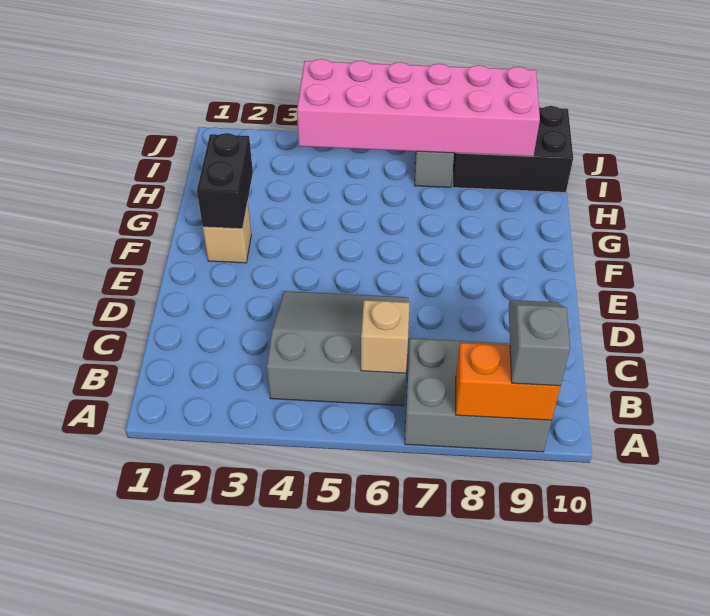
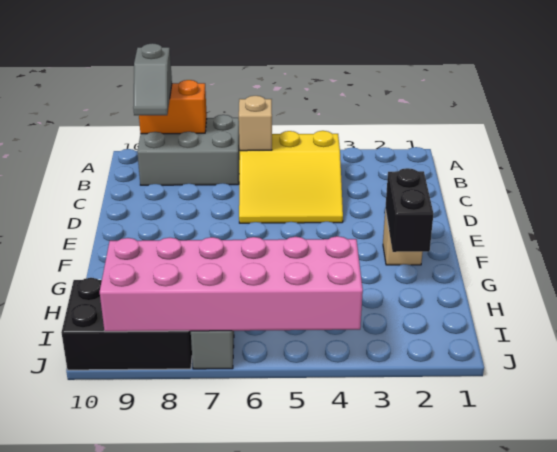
grey slope B4:D6 level 1 top B -> yellow slope B4:D6 level 1 top B

